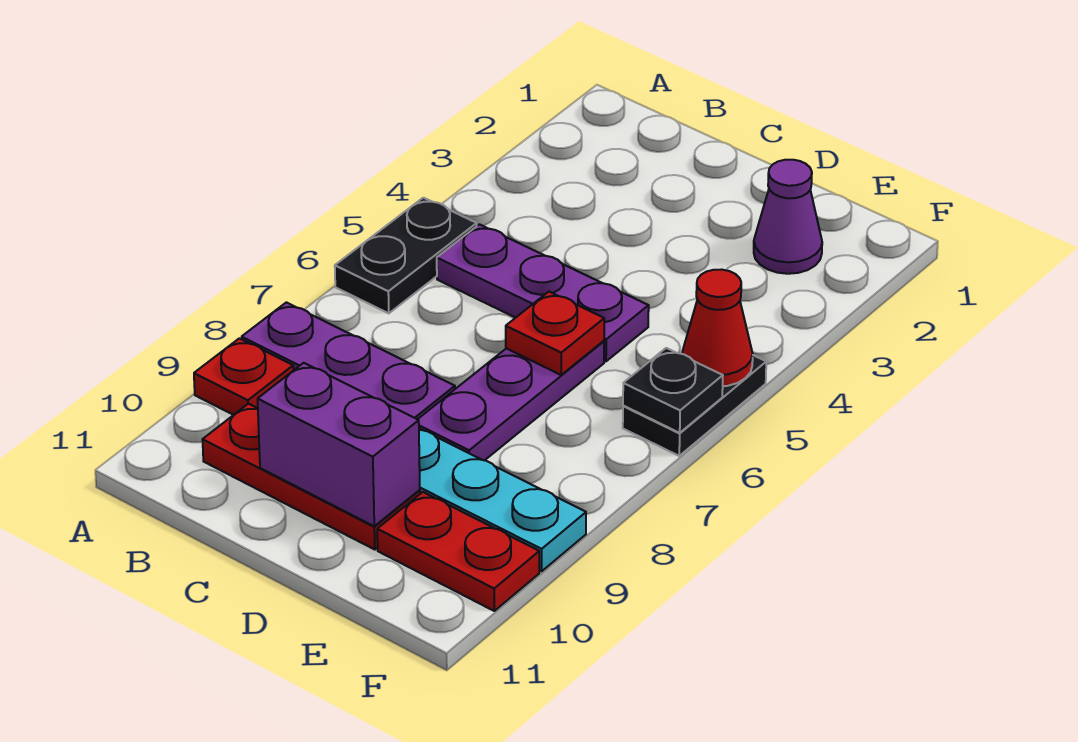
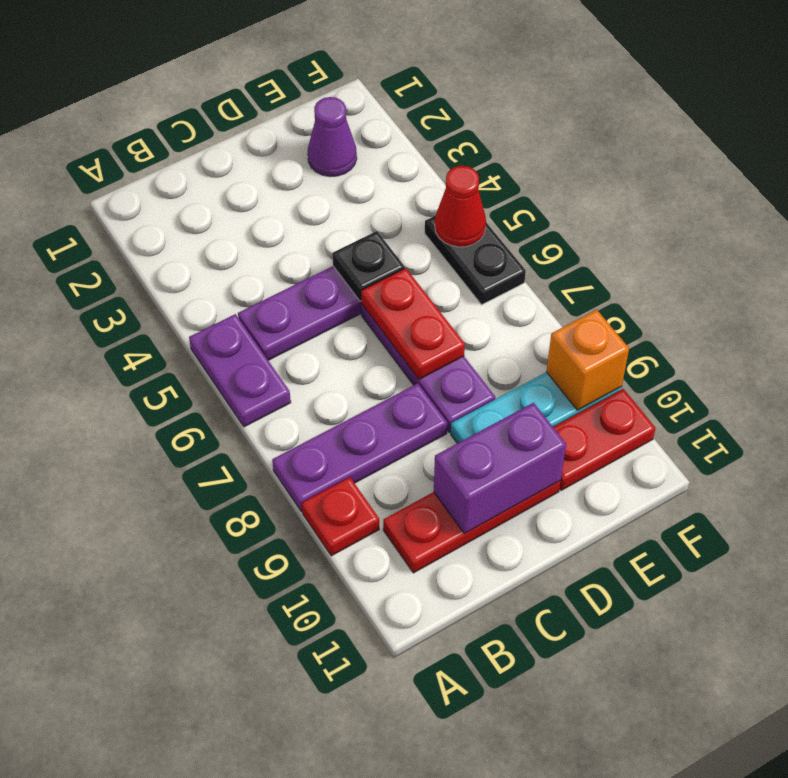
black plate A5:A6 level 1 -> purple plate A5:A6 level 1
red plate D6 level 2 -> red plate D6:D7 level 2
black plate F6 level 2 -> black plate D5 level 2
none -> orange brick F9 level 2

